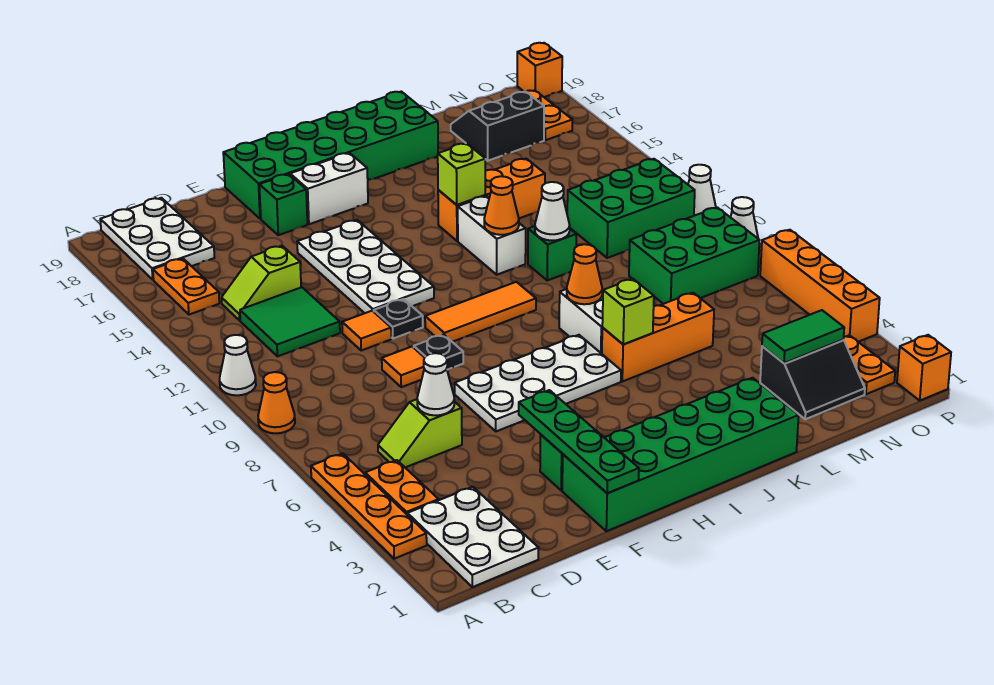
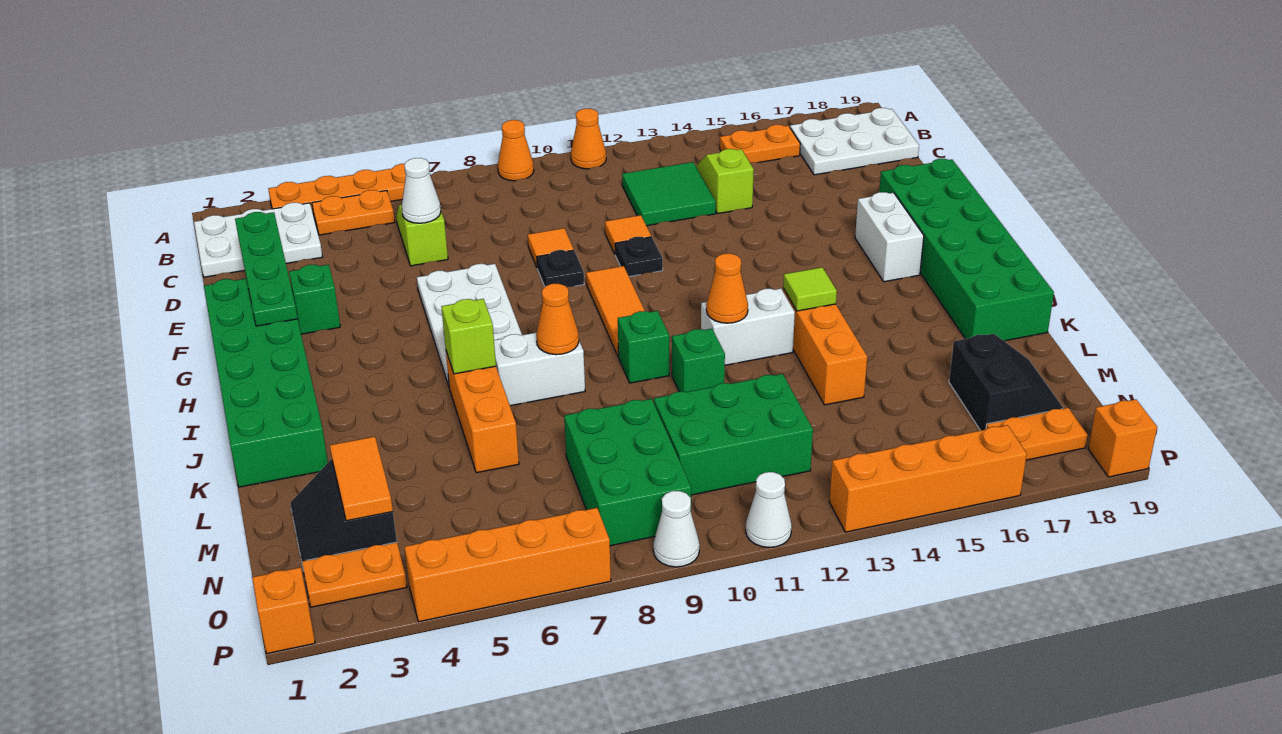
white cone A11 level 1 -> orange cone A11 level 1
green plate F1:F4 level 2 -> green plate D2:G2 level 2
white plate F12:G15 level 1 -> none
green brick F17 level 1 -> green brick J10 level 1
lime brick J14 level 2 -> lime tile J14 level 2
white cone K11 level 2 -> none
green tile M3:N3 level 2 -> orange tile M3:N3 level 2
green brick M11:O12 level 1 -> green brick M10:N12 level 1
none -> orange brick P13:P16 level 1

